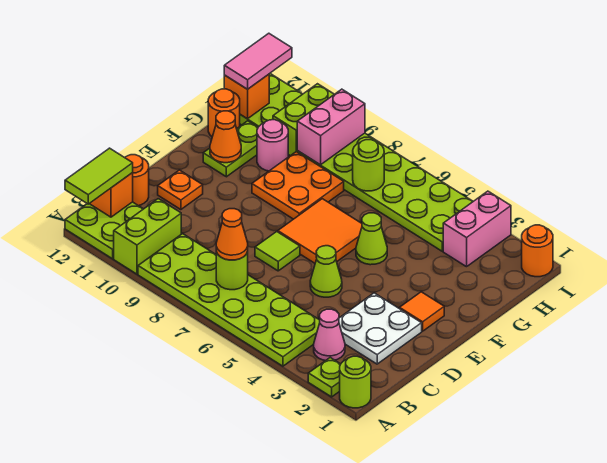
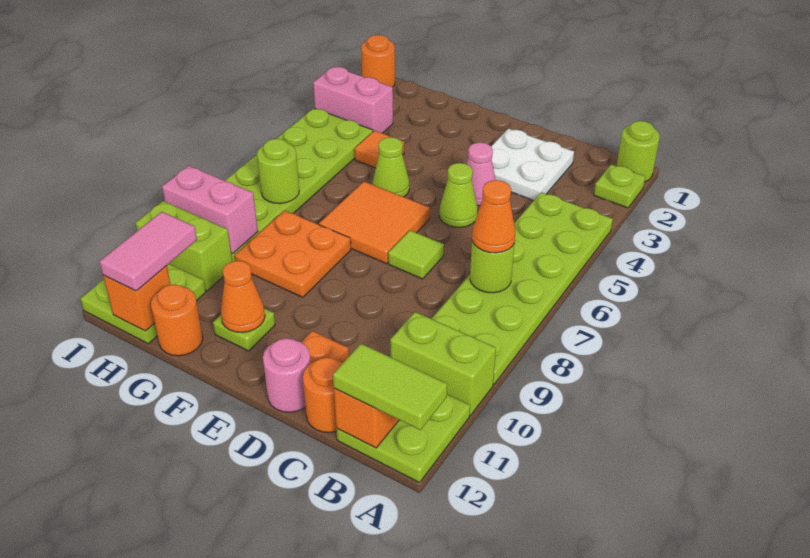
pink cone B3 level 1 -> pink cone D4 level 1
orange tile E2 level 1 -> orange tile G4 level 1
lime plate F11:G11 level 1 -> lime plate F11 level 1
pink round brick G10 level 1 -> pink round brick D12 level 1
pink tile H12:I12 level 3 -> pink tile H11:H12 level 3

